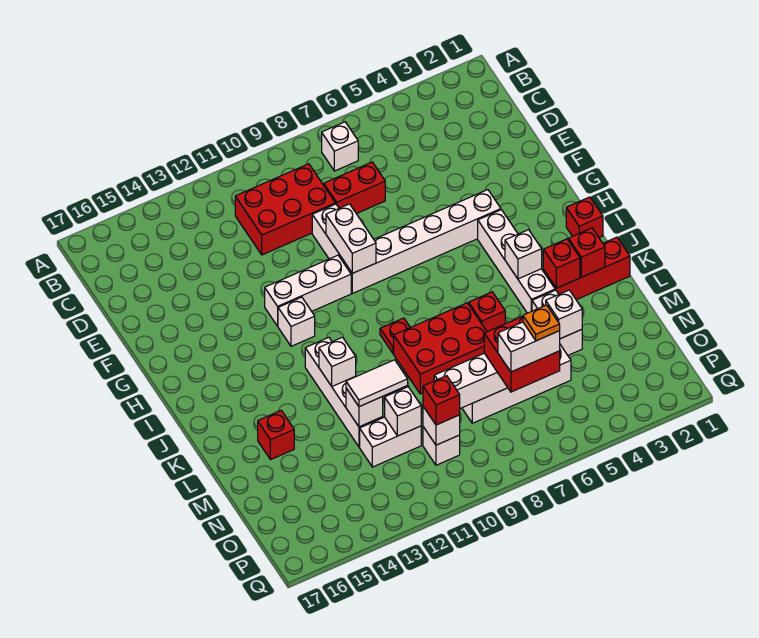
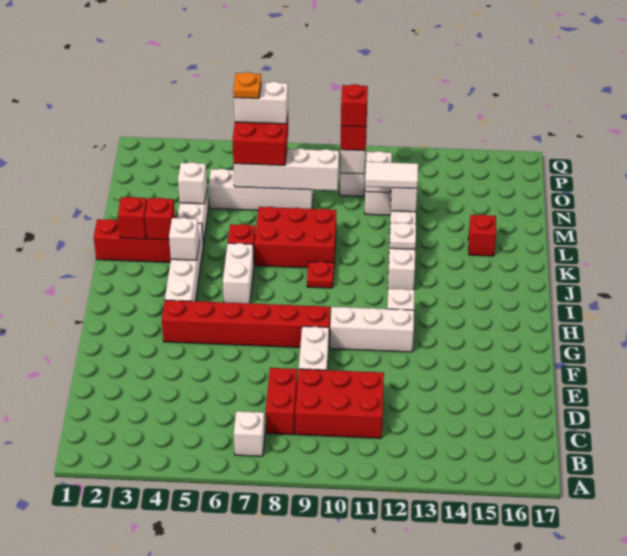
red brick D7:D8 level 1 -> red brick C8:D8 level 1
white brick F9:G9 level 2 -> white brick I6:J6 level 1
white brick G4:G9 level 1 -> red brick G4:G9 level 1
red brick I1 level 1 -> red brick O10 level 4
white brick K12 level 2 -> white plate K12 level 2

